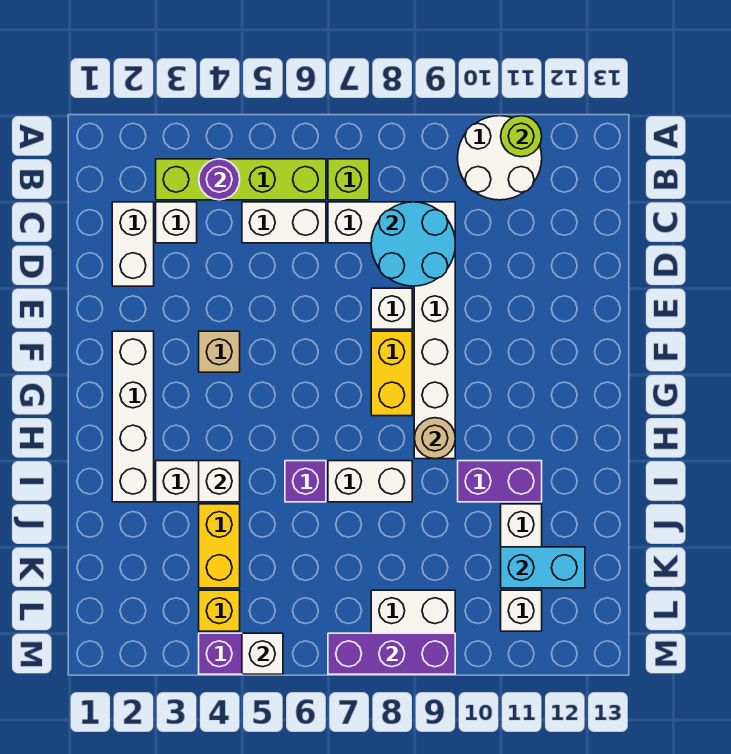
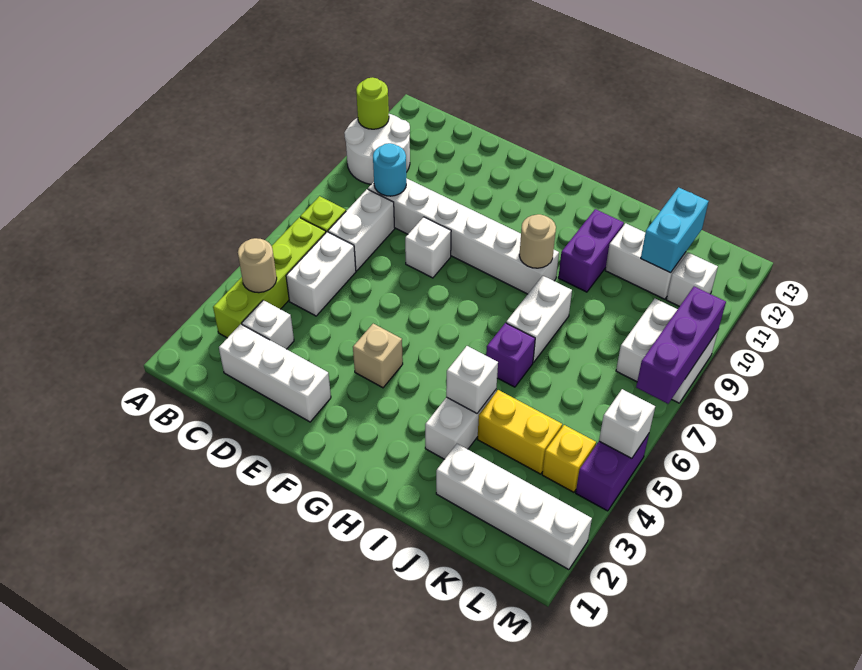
purple round brick B4 level 2 -> tan round brick B4 level 2
white brick C2:D2 level 1 -> white brick C2:E2 level 1
cyan round brick C8:D9 level 2 -> cyan round brick C9 level 2
white brick F2:I2 level 1 -> white brick J2:M2 level 1
yellow brick F8:G8 level 1 -> none

